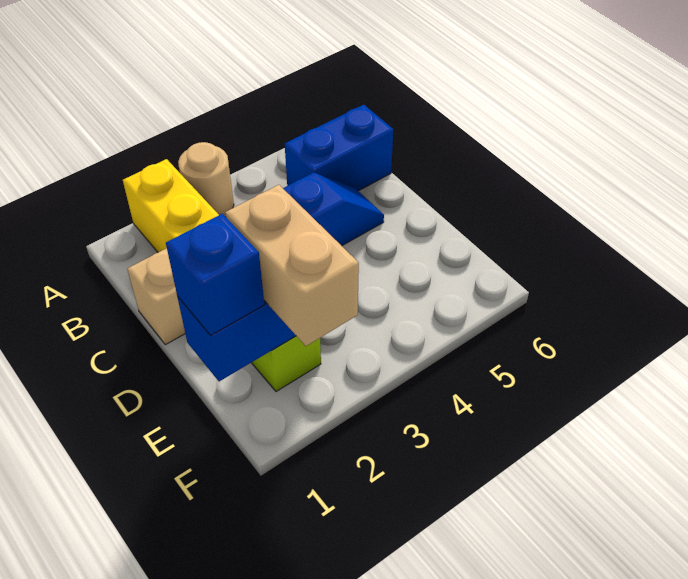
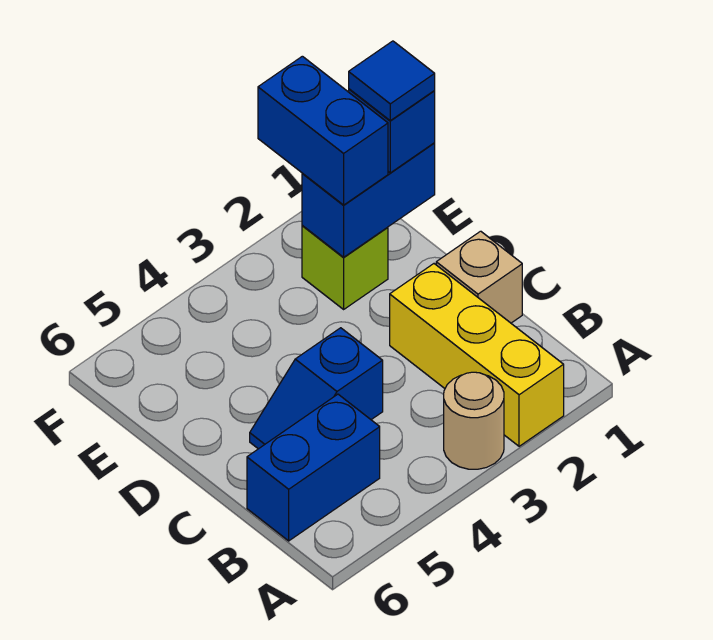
none -> blue tile E1 level 4
tan brick E2:F2 level 3 -> blue brick E2:F2 level 3

